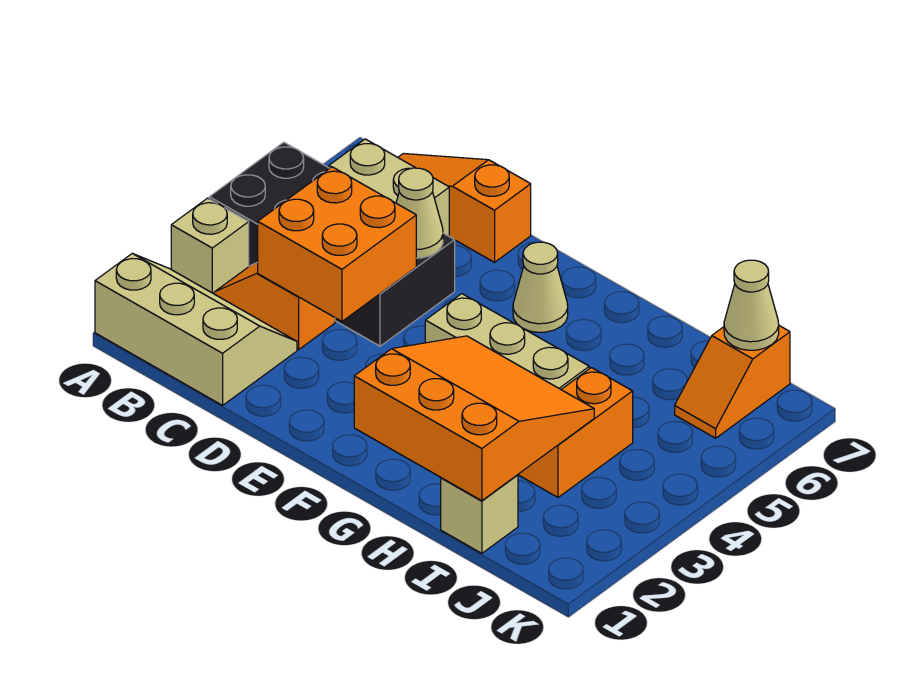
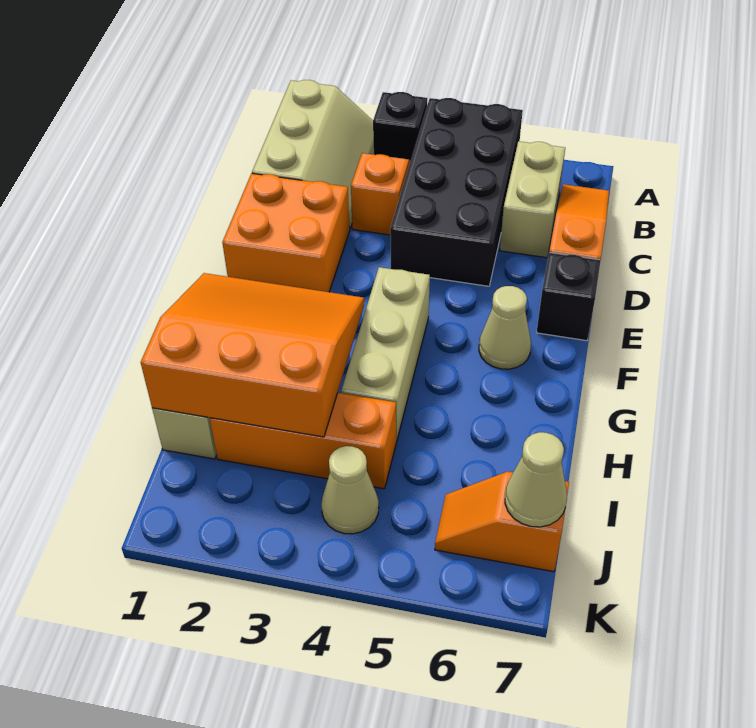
tan brick A3 level 1 -> black brick A3 level 1
orange brick C3:D4 level 2 -> orange brick D1:E2 level 1
tan cone D5 level 2 -> tan cone J4 level 1
none -> black brick E7 level 1
orange slope G1:I3 level 2 top 1 -> orange slope G1:I3 level 2 top I
orange brick I3:I4 level 1 -> orange brick I2:I4 level 1

